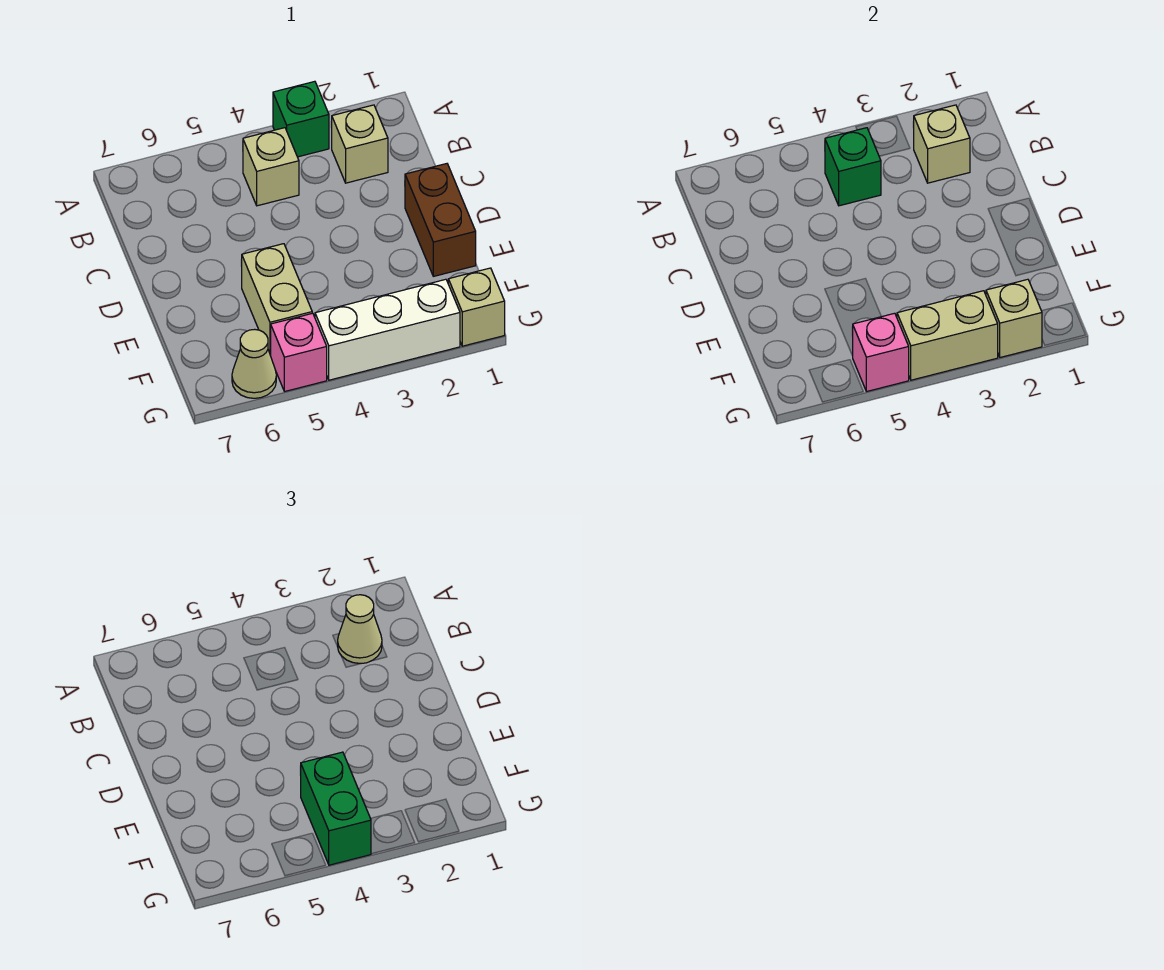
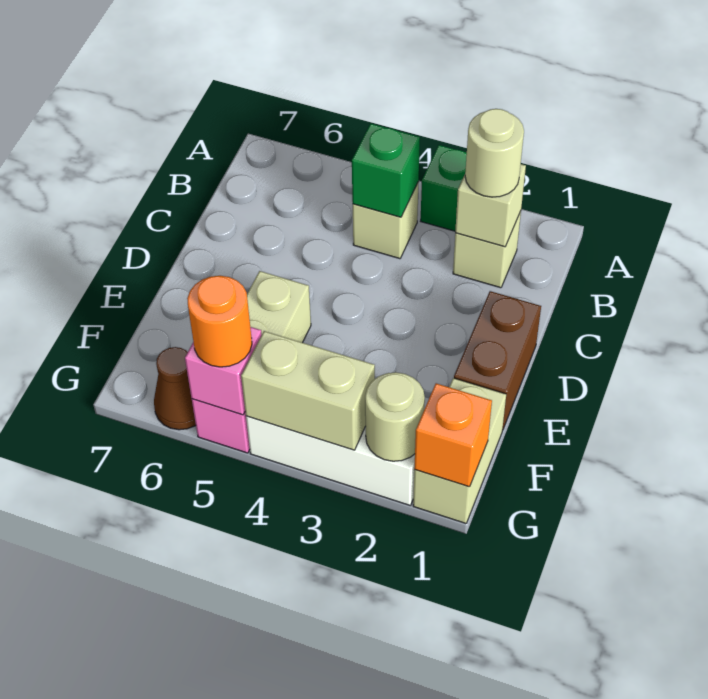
tan cone B2 level 3 -> tan round brick B2 level 3
green brick F4:G4 level 3 -> none
tan brick G1 level 1 -> tan brick F1:G1 level 1
none -> orange brick G1 level 2
tan brick G2 level 2 -> tan round brick G2 level 2
none -> orange round brick G5 level 3
tan cone G6 level 1 -> brown cone G6 level 1

